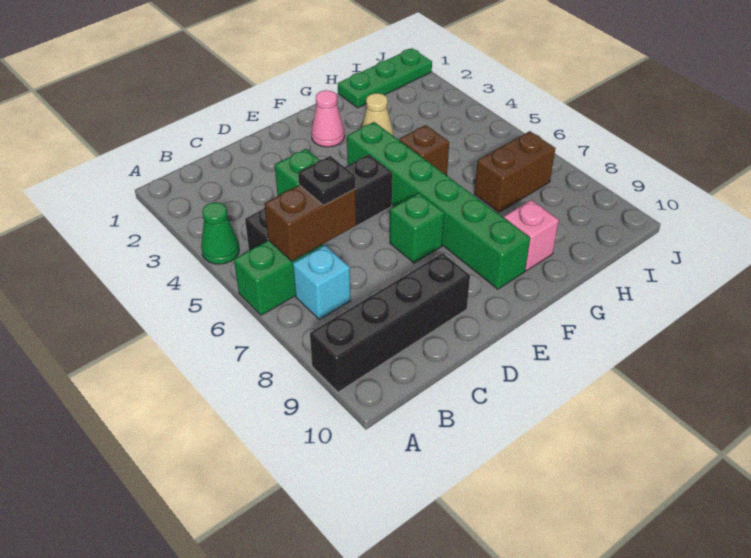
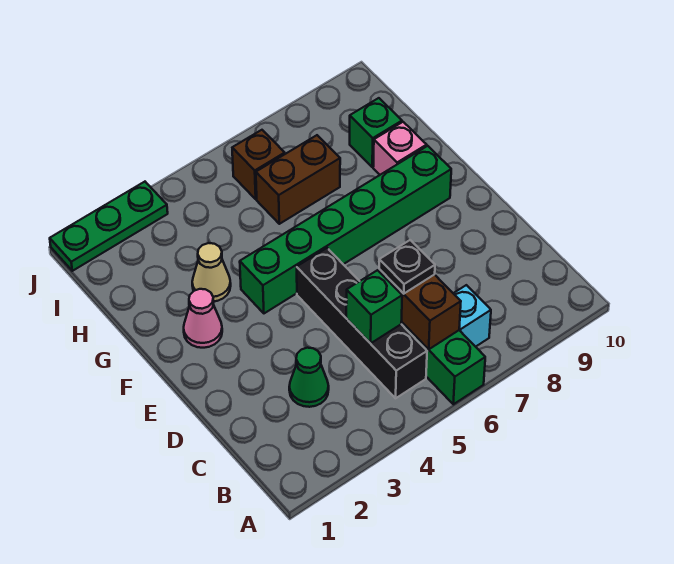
green cone A4 level 1 -> green cone C3 level 1
black brick A9:D9 level 1 -> none
green brick E7 level 1 -> green brick H9 level 1
brown brick G5 level 1 -> brown brick I6 level 1
green plate H1:J1 level 1 -> green plate J1:J3 level 1
brown brick H7:I7 level 1 -> brown brick H6:H7 level 1

